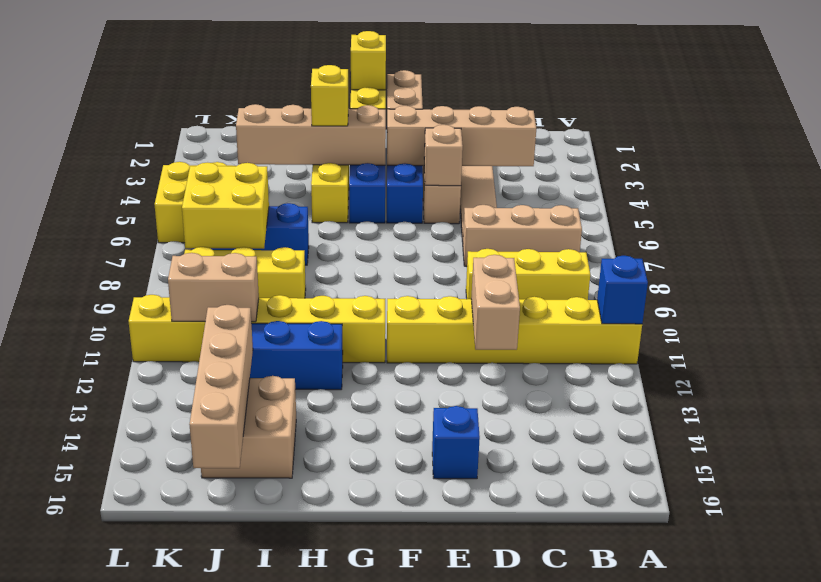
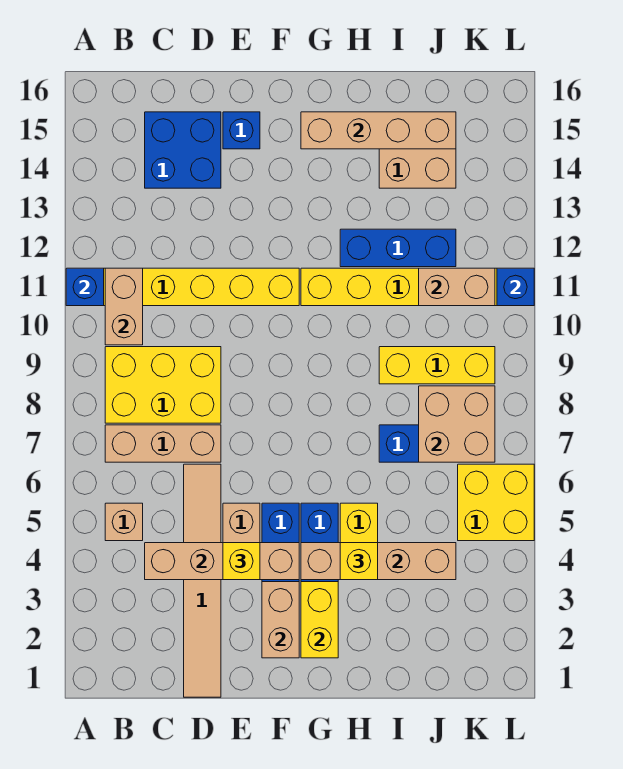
yellow brick B9:D9 level 1 -> yellow brick B8:D9 level 1
none -> blue brick C14:D15 level 1
tan brick D11:D12 level 2 -> tan brick B10:B11 level 2
tan brick E5 level 2 -> tan brick B5 level 1
yellow brick G2 level 3 -> yellow brick E4 level 3
yellow brick J7:K8 level 2 -> tan brick J7:K8 level 2
tan brick J13:J16 level 2 -> tan brick G15:J15 level 2
none -> blue brick L11 level 2

